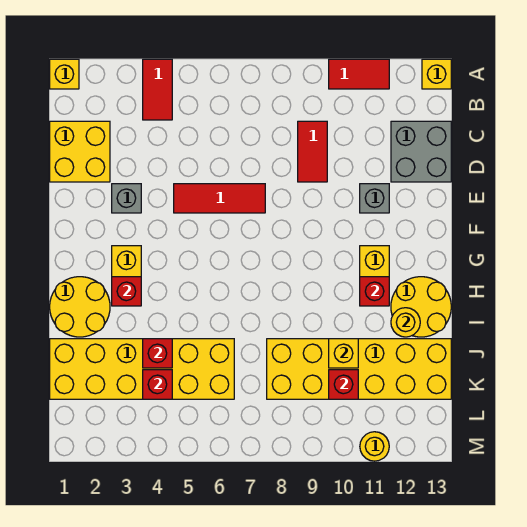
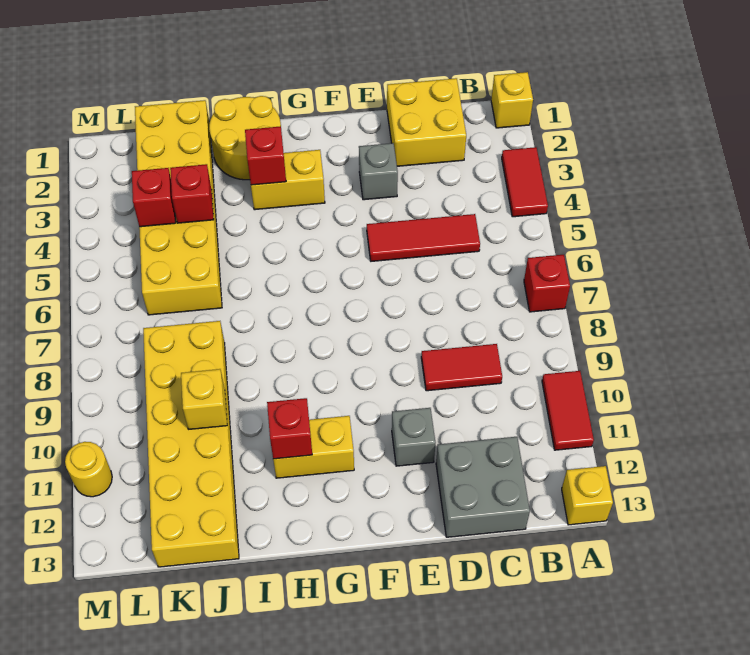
red tile A4:B4 level 1 -> red tile A3:A4 level 1
red tile E5:E7 level 1 -> red tile C5:E5 level 1
yellow round brick H12:I13 level 1 -> none
yellow round brick I12 level 2 -> none
red brick K10 level 2 -> red brick A7 level 1

